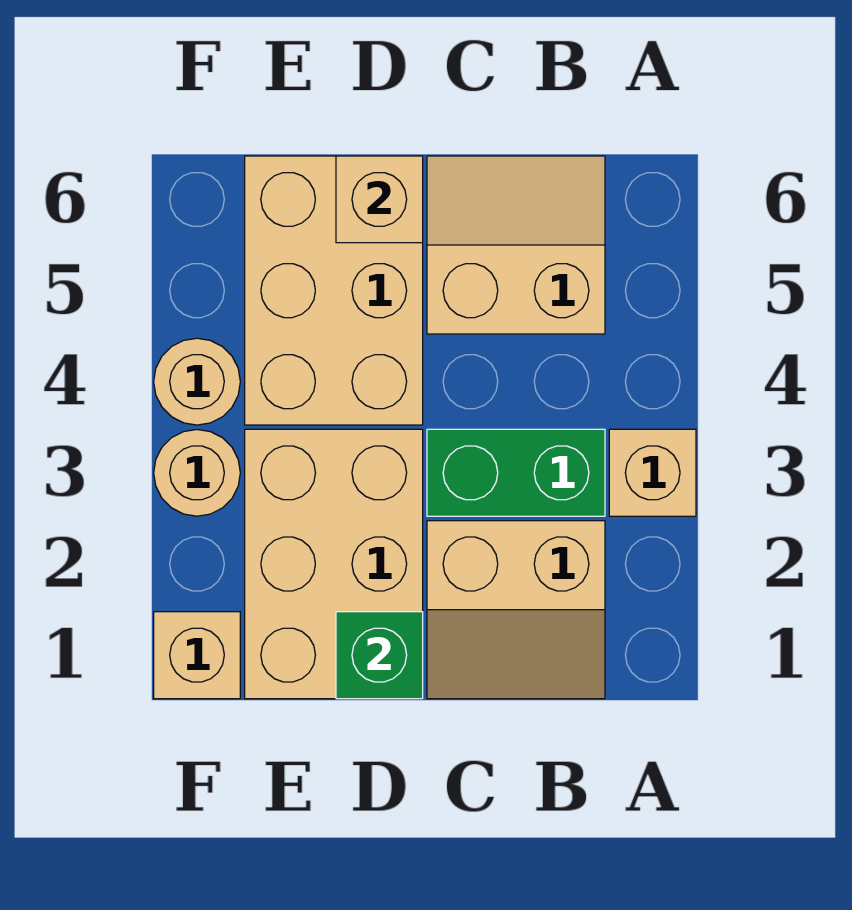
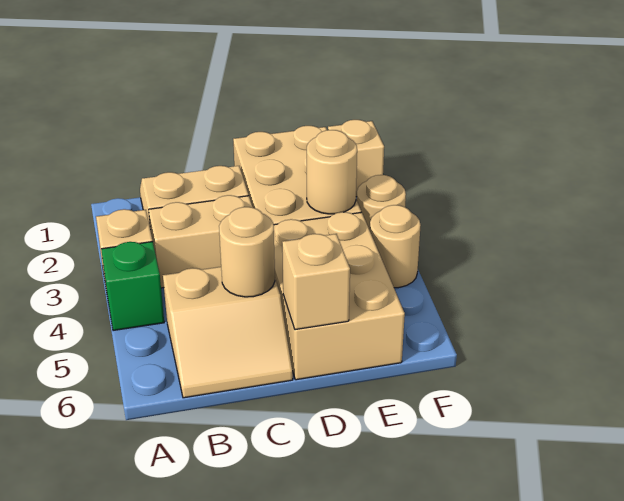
green brick B3:C3 level 1 -> tan brick B3:C3 level 1
none -> tan round brick C5 level 2
green brick D1 level 2 -> green brick A4 level 1
none -> tan round brick E3 level 2

